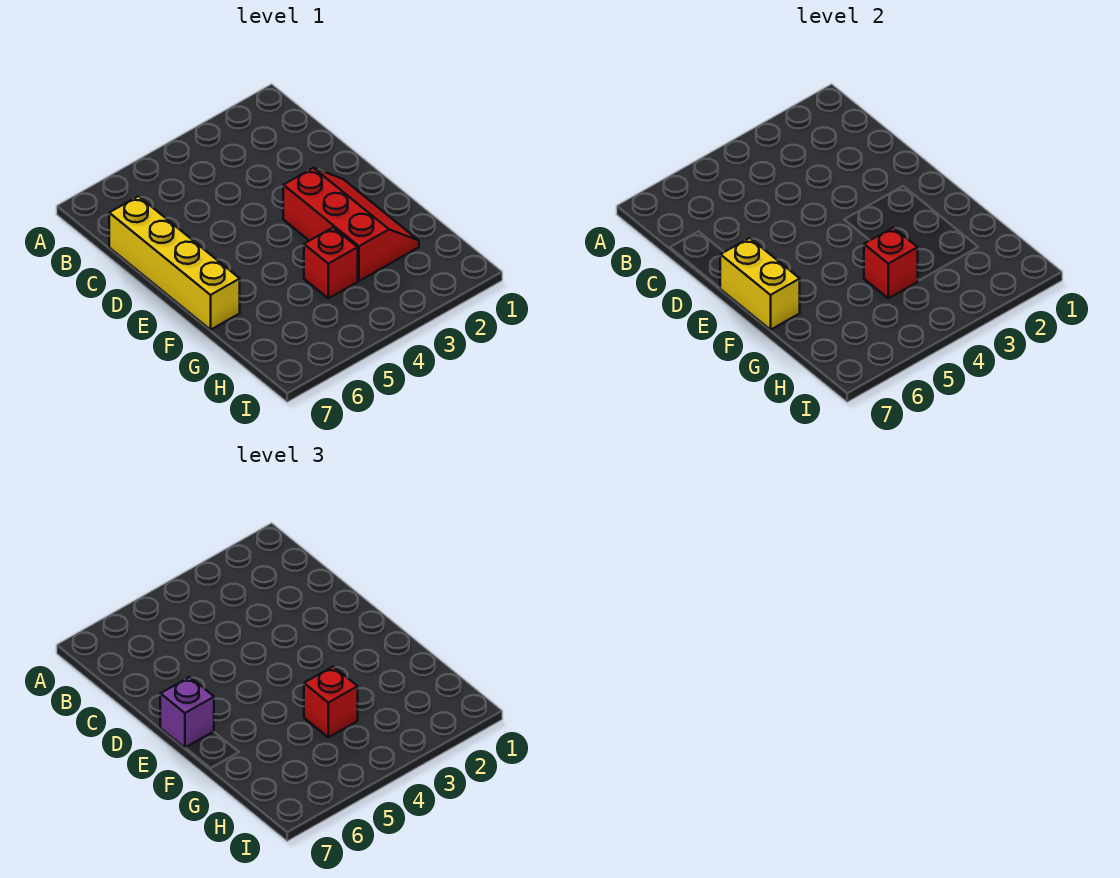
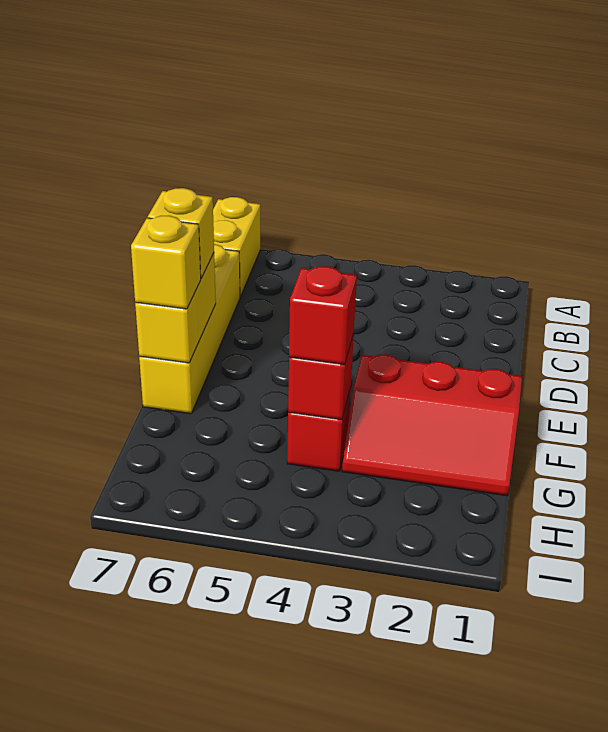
none -> yellow brick A7:B7 level 1
red slope E2:G3 level 1 top 3 -> red slope F1:G3 level 1 top F
purple brick E7 level 3 -> yellow brick E7 level 3
none -> yellow brick F7 level 3

